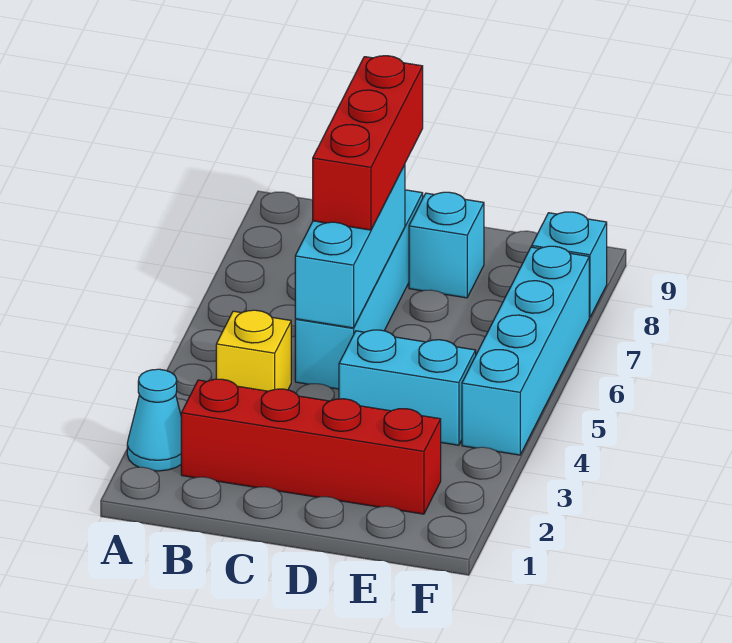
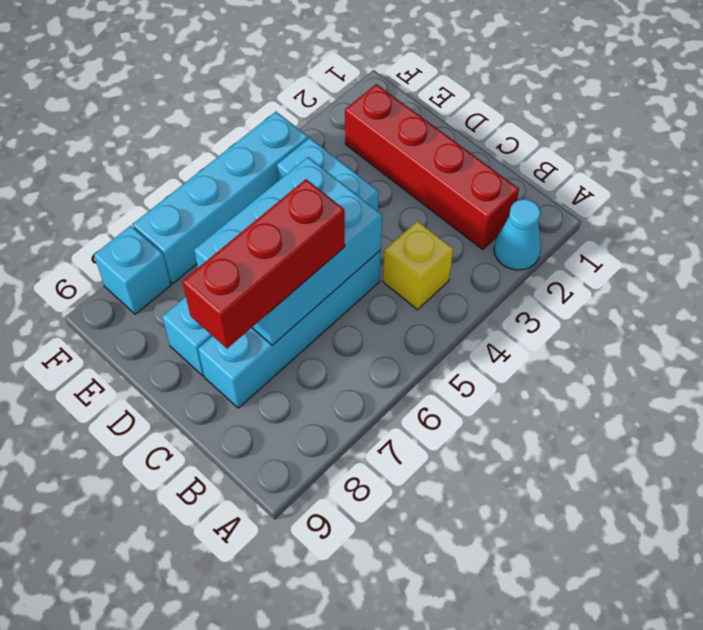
cyan brick C5:C7 level 2 -> cyan brick C5:D7 level 2

